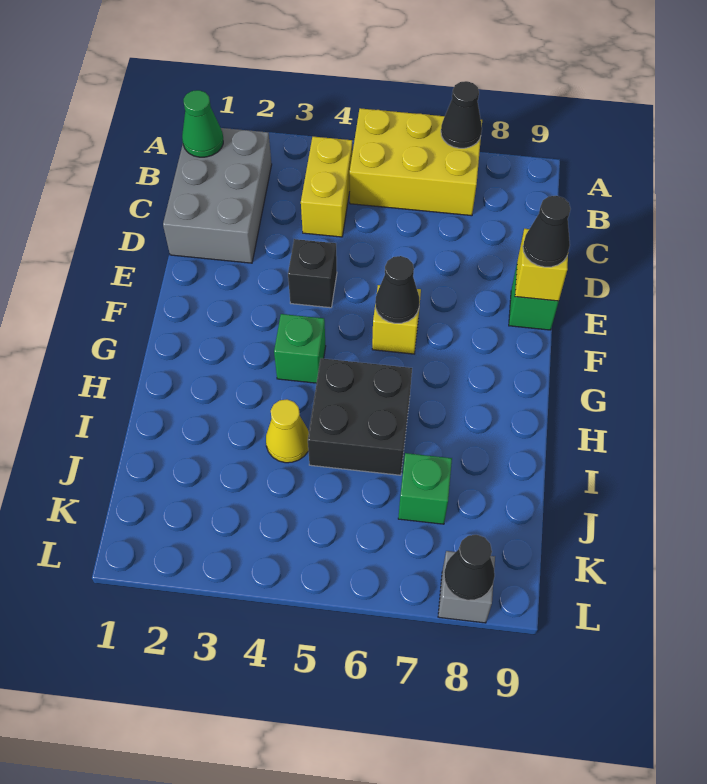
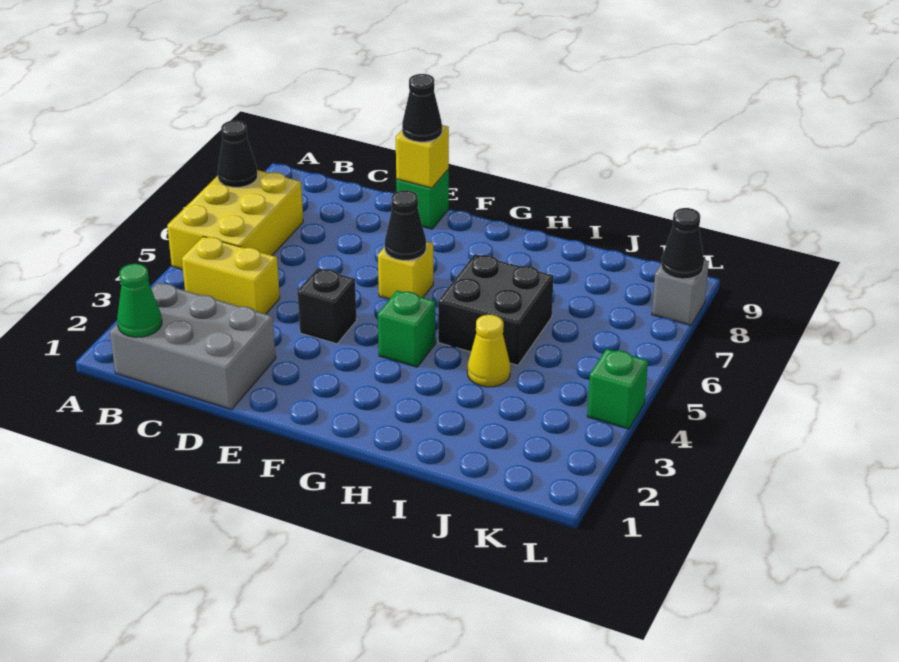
green brick J7 level 1 -> green brick L4 level 1

